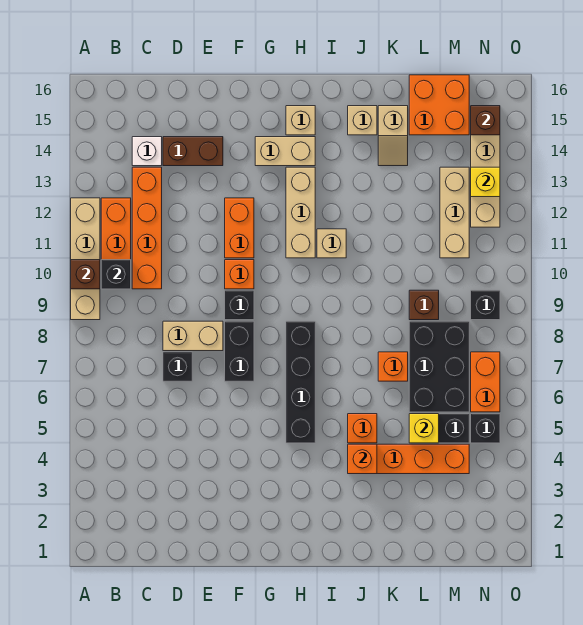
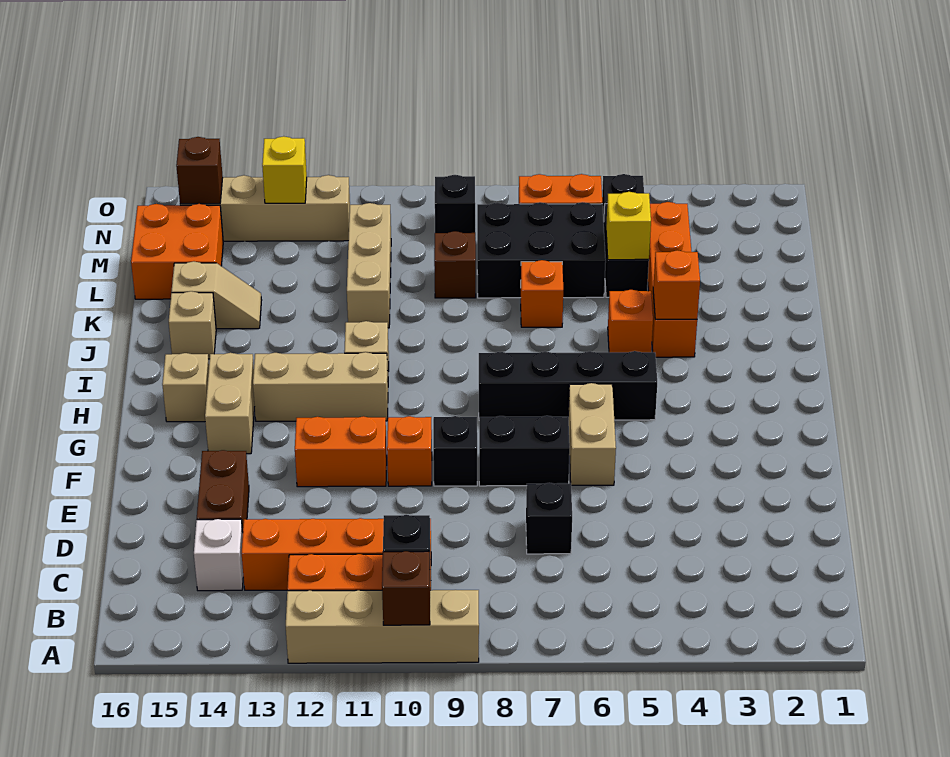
tan brick D8:E8 level 1 -> tan brick F6:G6 level 1
tan brick M11:M13 level 1 -> tan brick K11:M11 level 1

